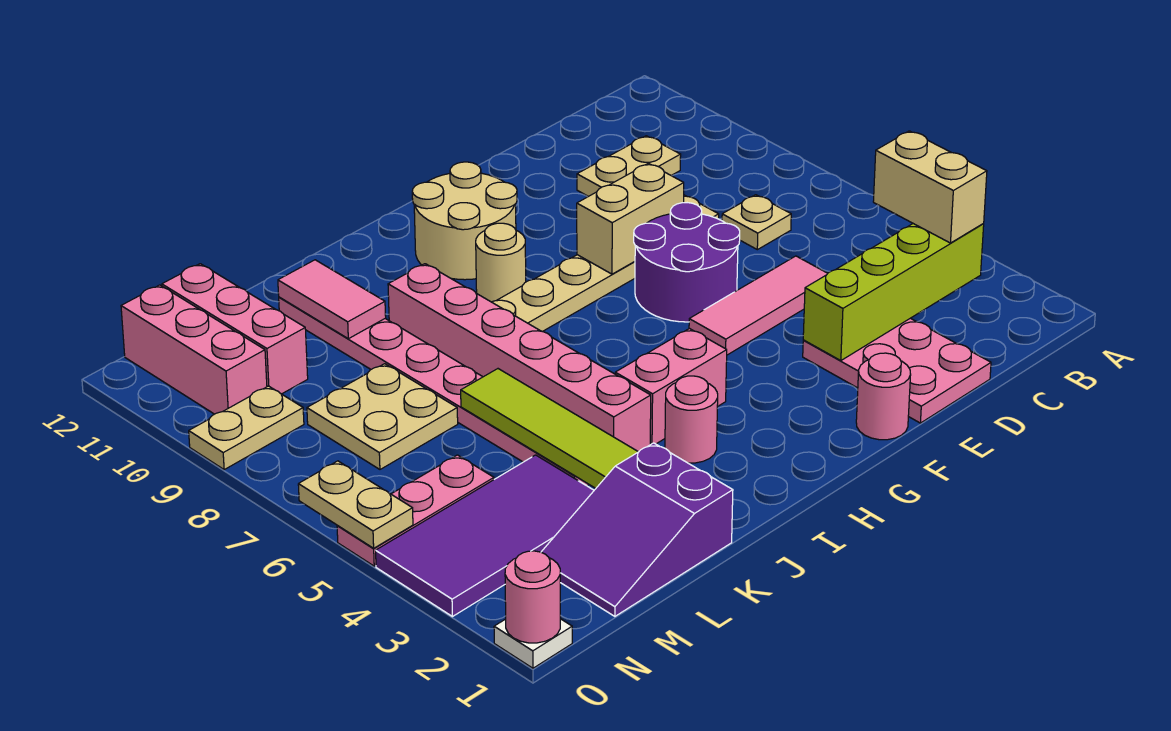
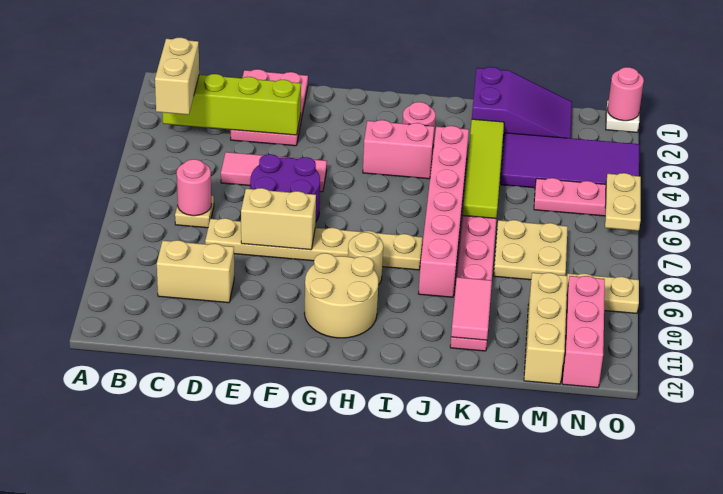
tan plate C10:D10 level 1 -> tan brick C10:D10 level 1
pink round brick F1 level 1 -> pink round brick C7 level 2
pink brick M10:M12 level 1 -> tan brick M10:M12 level 1

